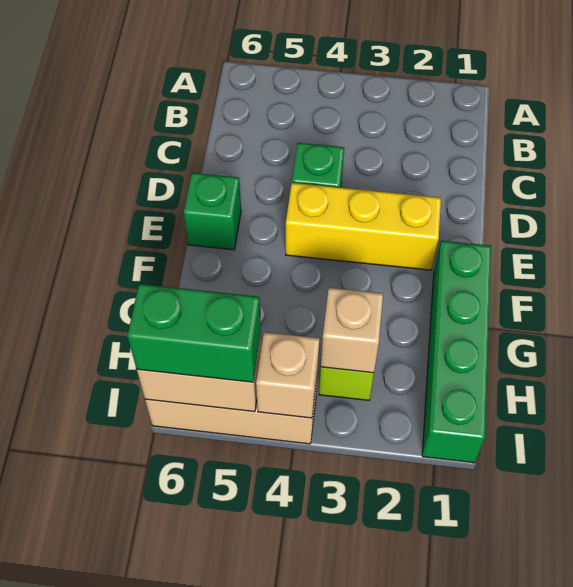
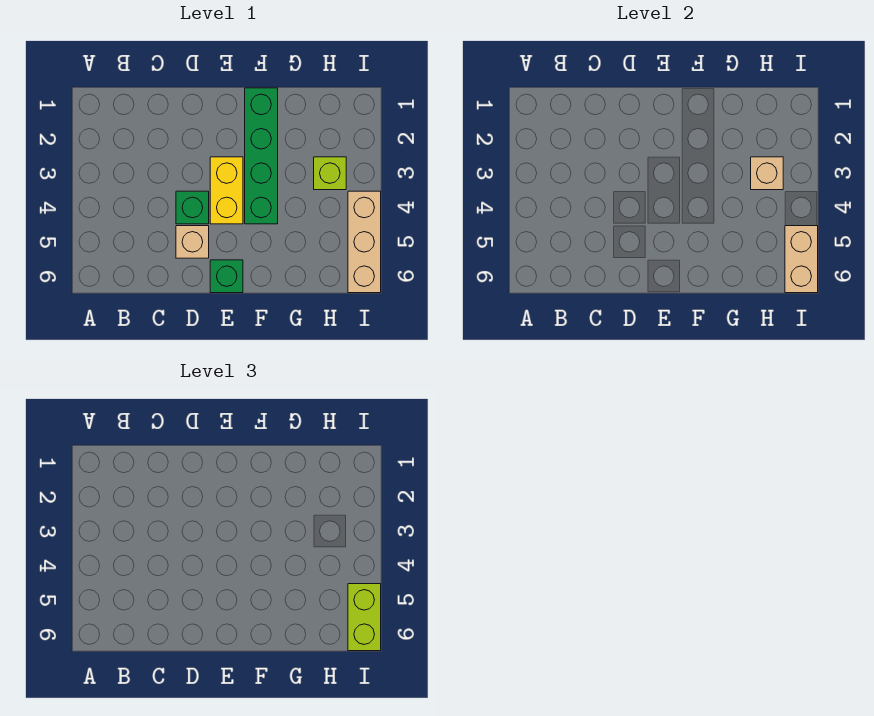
yellow brick E2:E4 level 1 -> yellow brick E3:E4 level 1
green brick F1:I1 level 1 -> green brick F1:F4 level 1
tan brick I4 level 2 -> tan brick D5 level 1
green brick I5:I6 level 3 -> lime brick I5:I6 level 3

